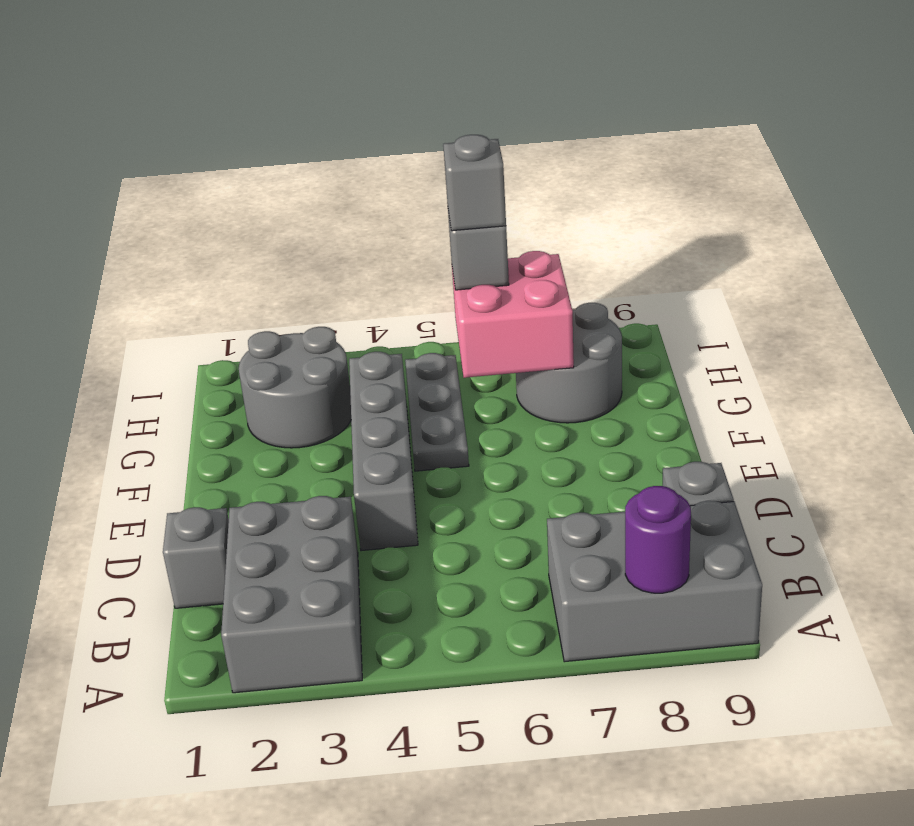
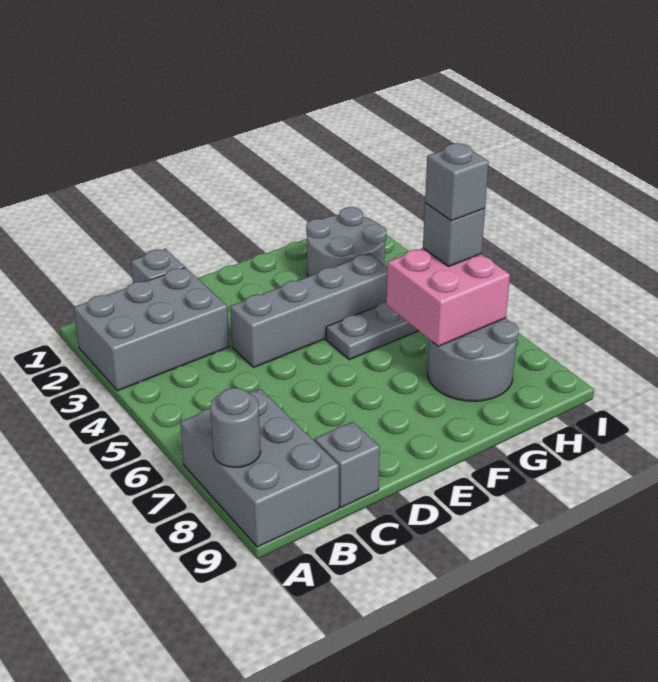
purple round brick A8 level 2 -> grey round brick A8 level 2

